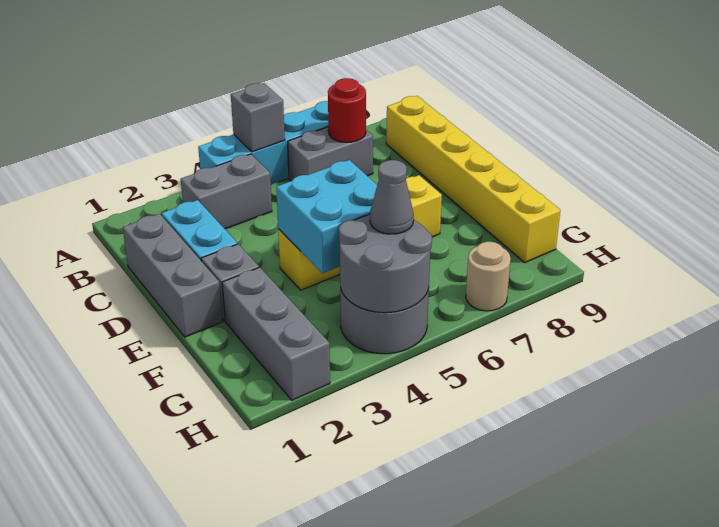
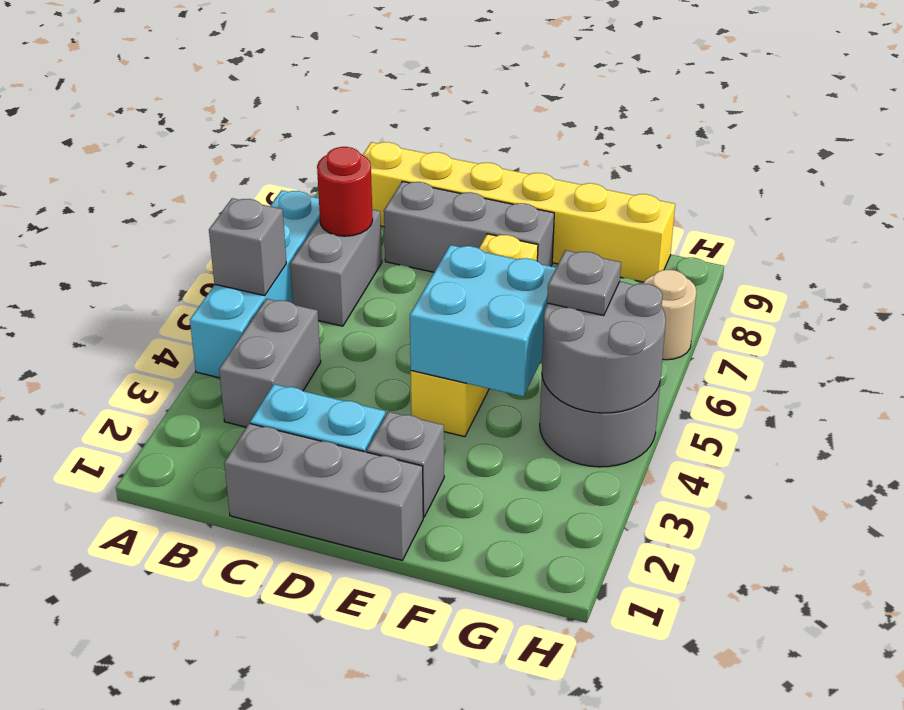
grey brick F2:H2 level 1 -> grey brick C8:E8 level 1
grey cone G5 level 3 -> grey plate G5 level 3

